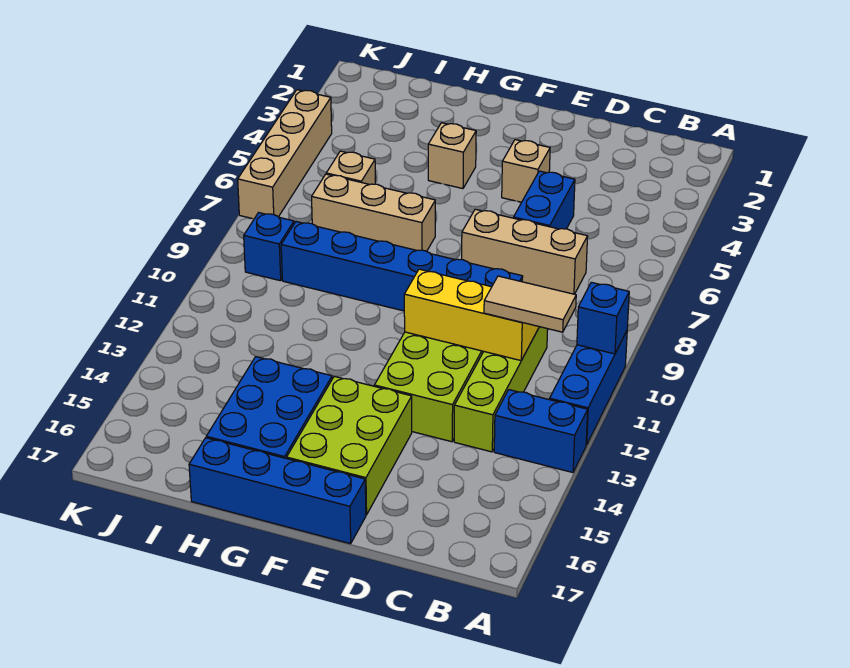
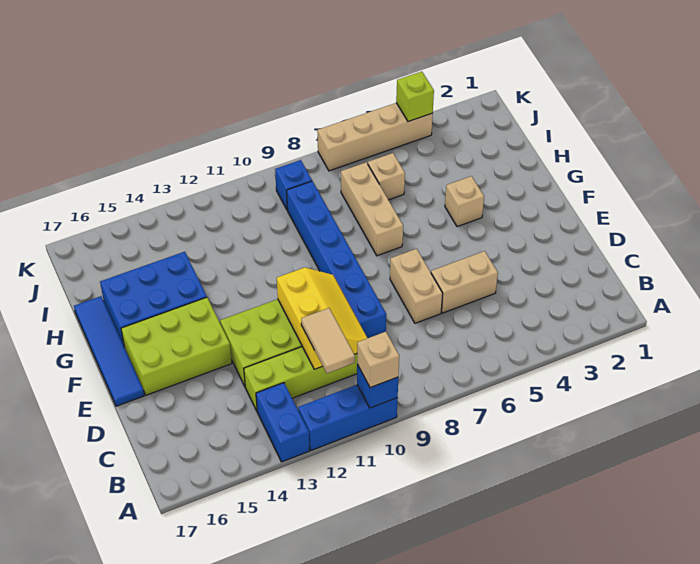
tan brick C7:E7 level 1 -> tan brick D7:E7 level 1
blue brick D5:D6 level 1 -> tan brick D5:D6 level 1
tan brick E4 level 1 -> tan brick A10 level 3
blue brick E17:H17 level 1 -> blue tile E17:H17 level 1
none -> lime brick K4 level 2

